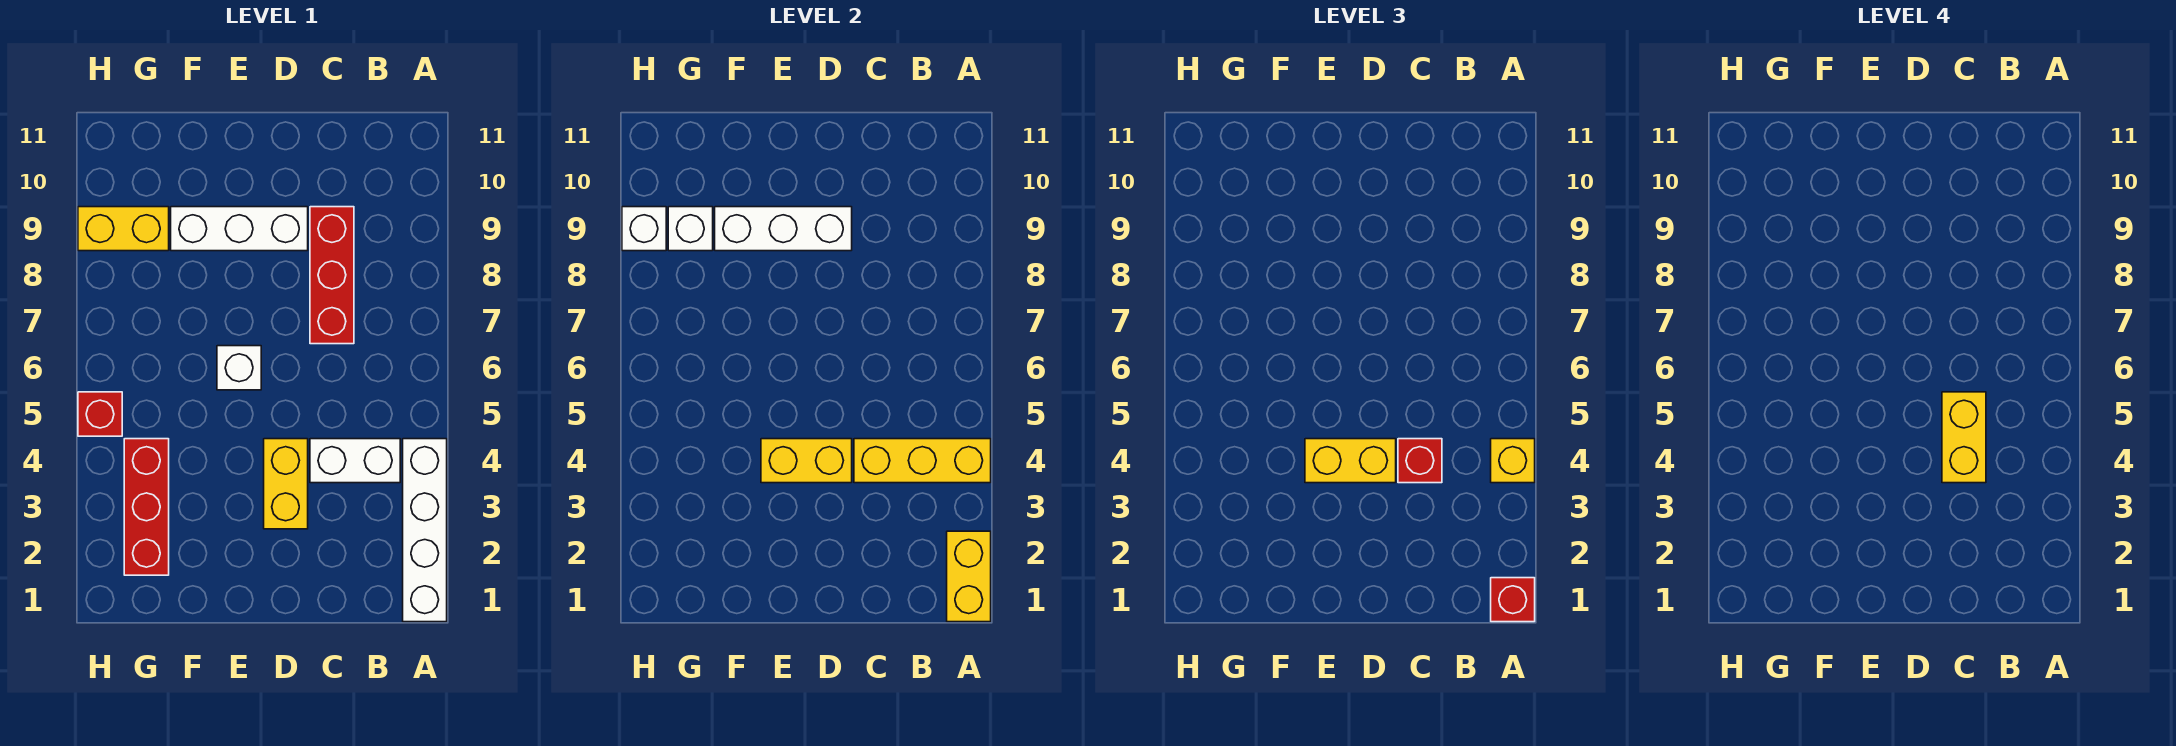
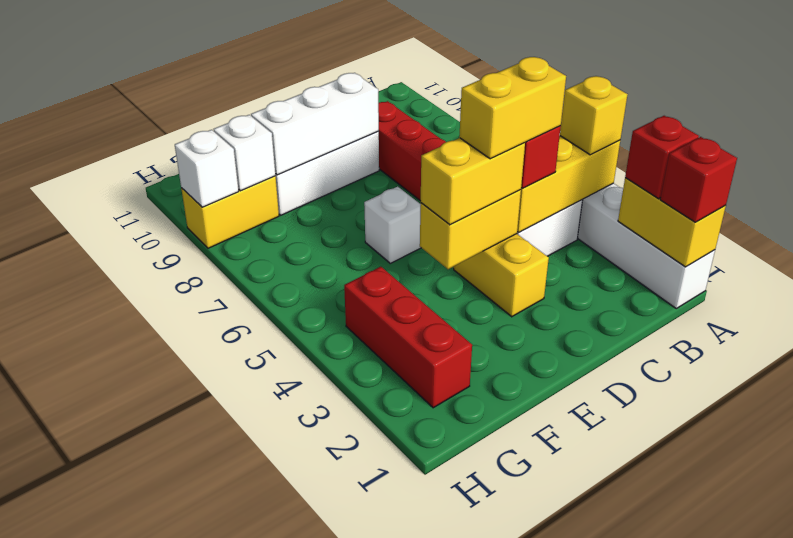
yellow brick C4:C5 level 4 -> yellow brick C4:D4 level 4
red brick H5 level 1 -> red brick A2 level 3

